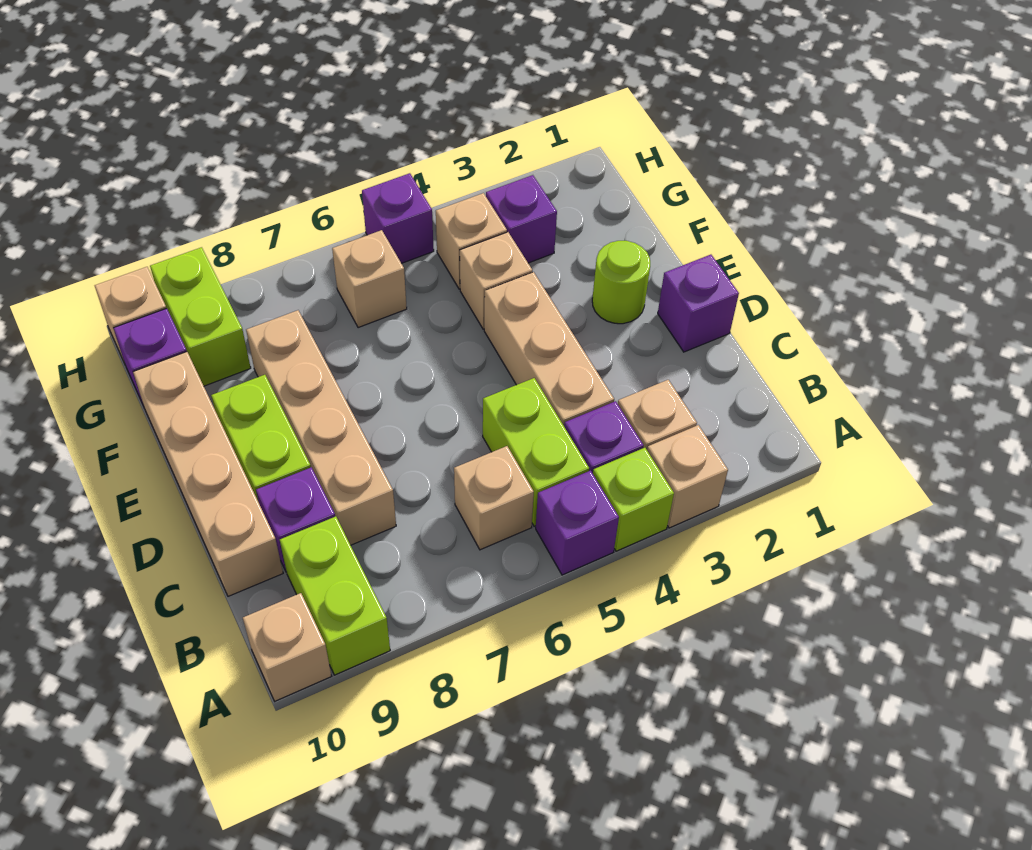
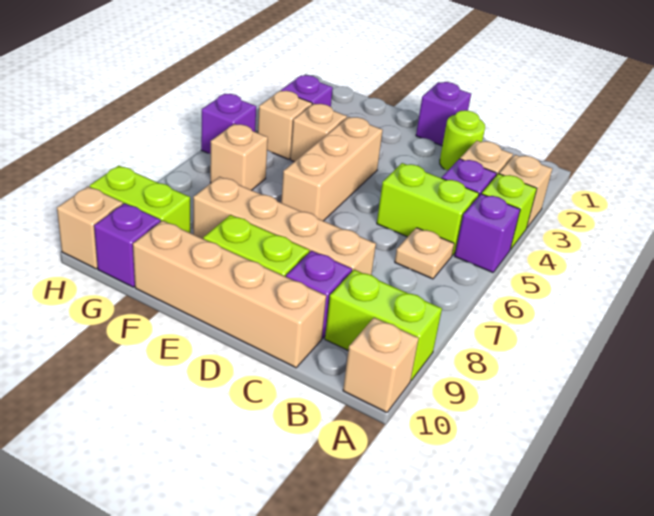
tan brick B6 level 1 -> tan plate B6 level 1
tan brick C4:E4 level 1 -> tan brick E4:E6 level 1
lime round brick E2 level 1 -> lime round brick C2 level 1

